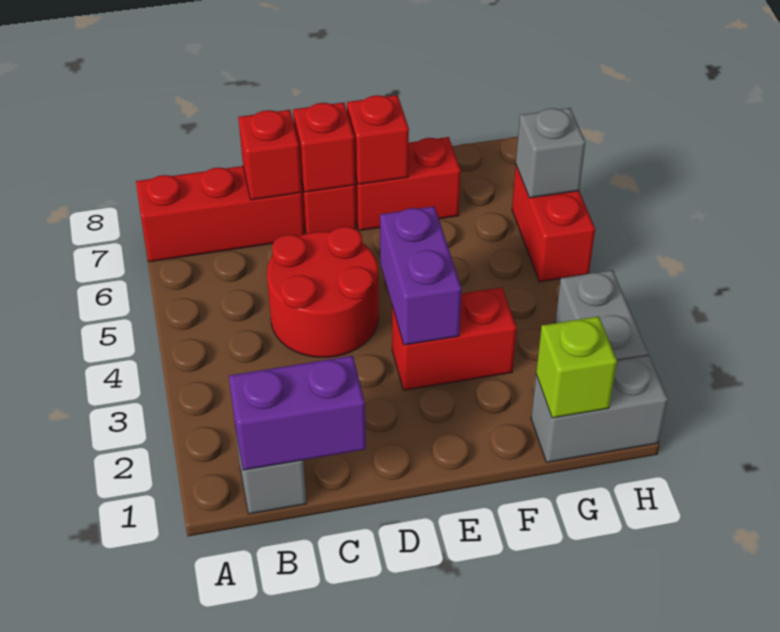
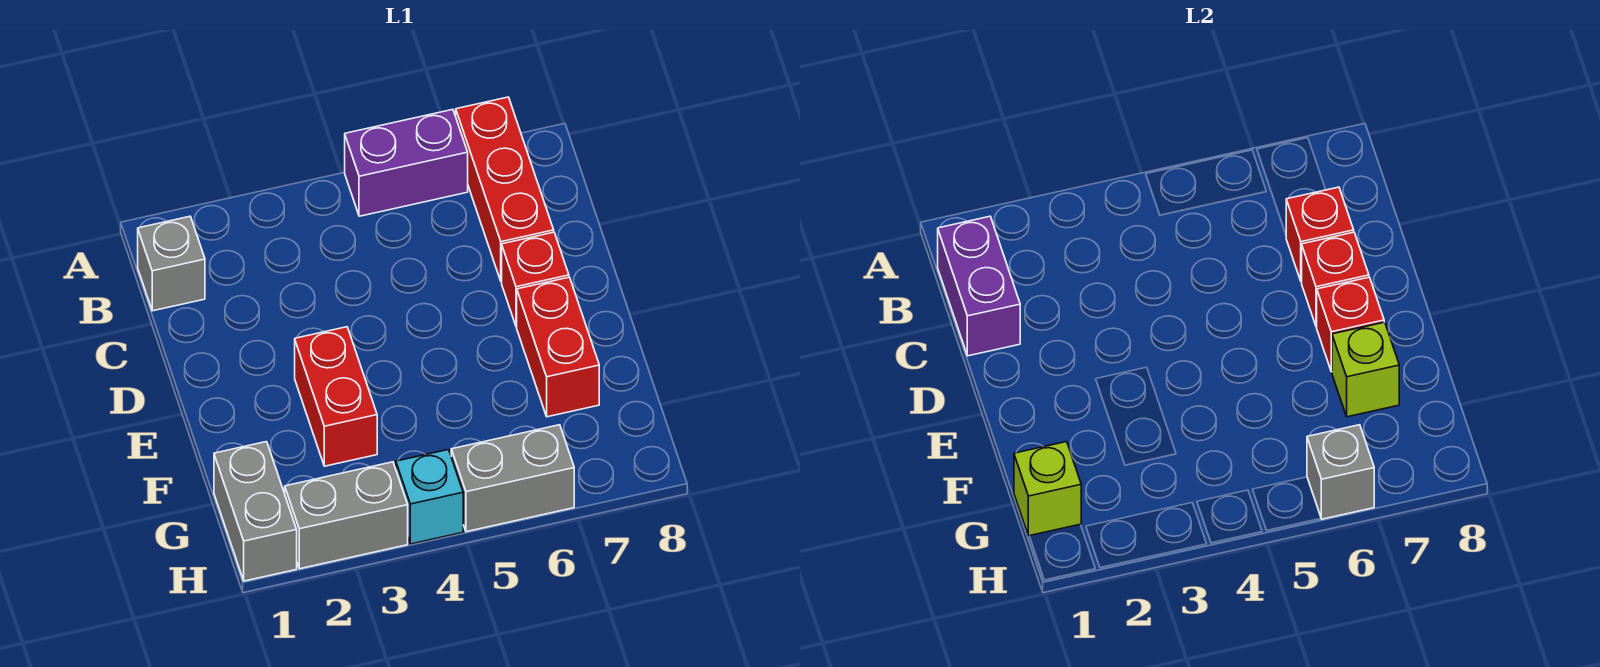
red round brick C4:D5 level 1 -> none
purple brick E3:E4 level 2 -> purple brick A5:A6 level 1
none -> lime brick F7 level 2
none -> cyan brick H4 level 1
red brick H5:H6 level 1 -> grey brick H5:H6 level 1

